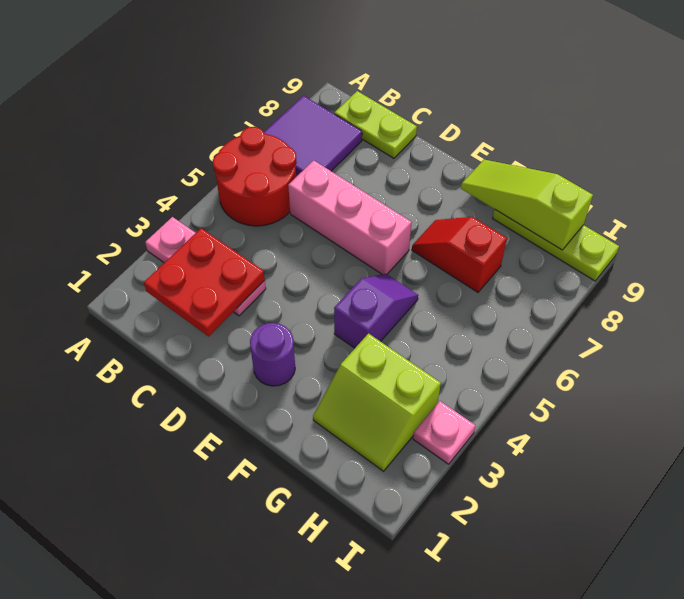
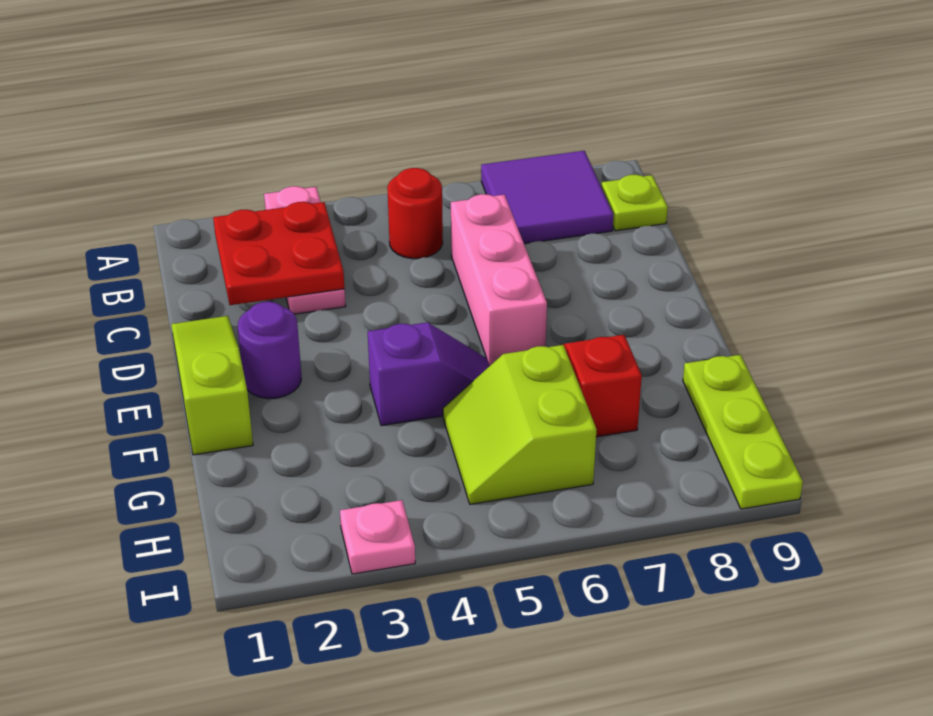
red round brick A5:B6 level 1 -> red round brick B5 level 1
lime plate B9:C9 level 1 -> lime plate B9 level 1
lime slope F9:H9 level 2 top H -> lime slope D1:F1 level 1 top F
lime slope G2:H3 level 1 top 3 -> lime slope G5:H6 level 1 top 6

